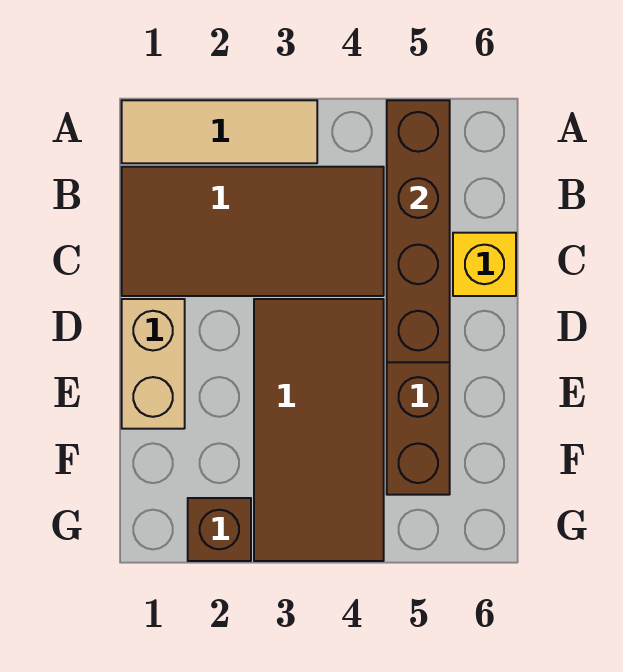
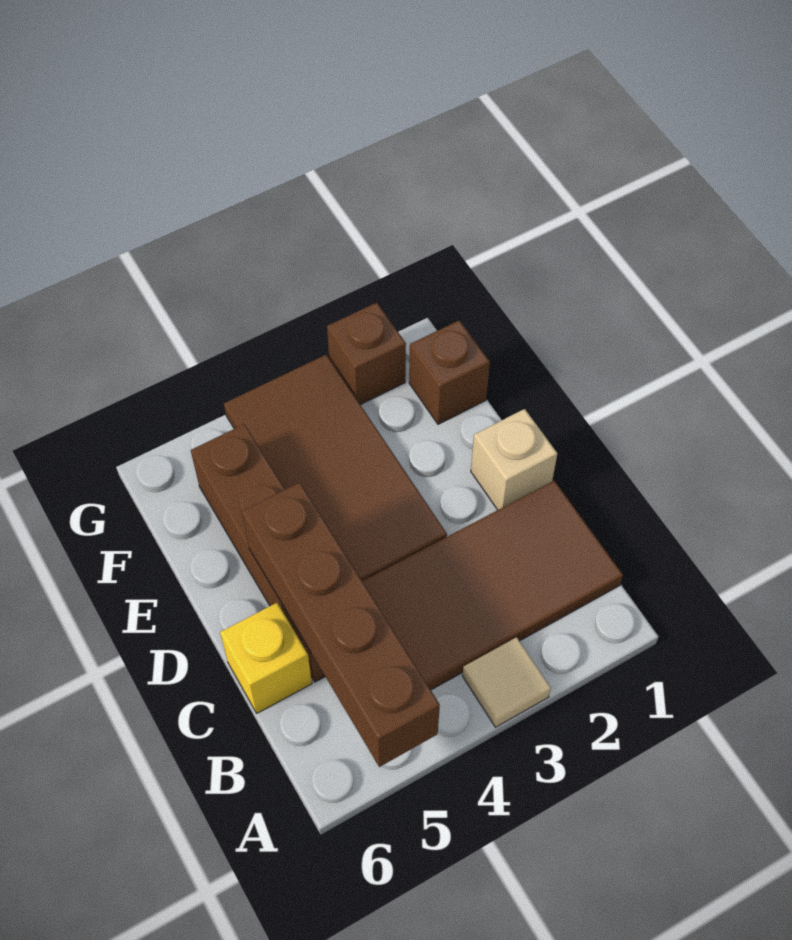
tan tile A1:A3 level 1 -> tan tile A3 level 1
tan brick D1:E1 level 1 -> tan brick D1 level 1
none -> brown brick F1 level 1

